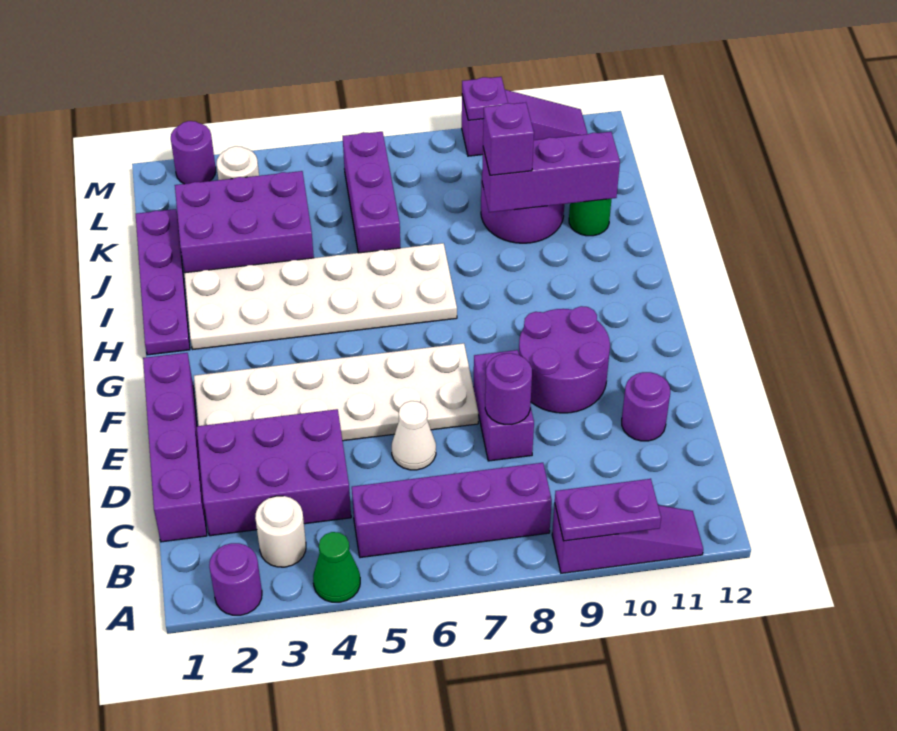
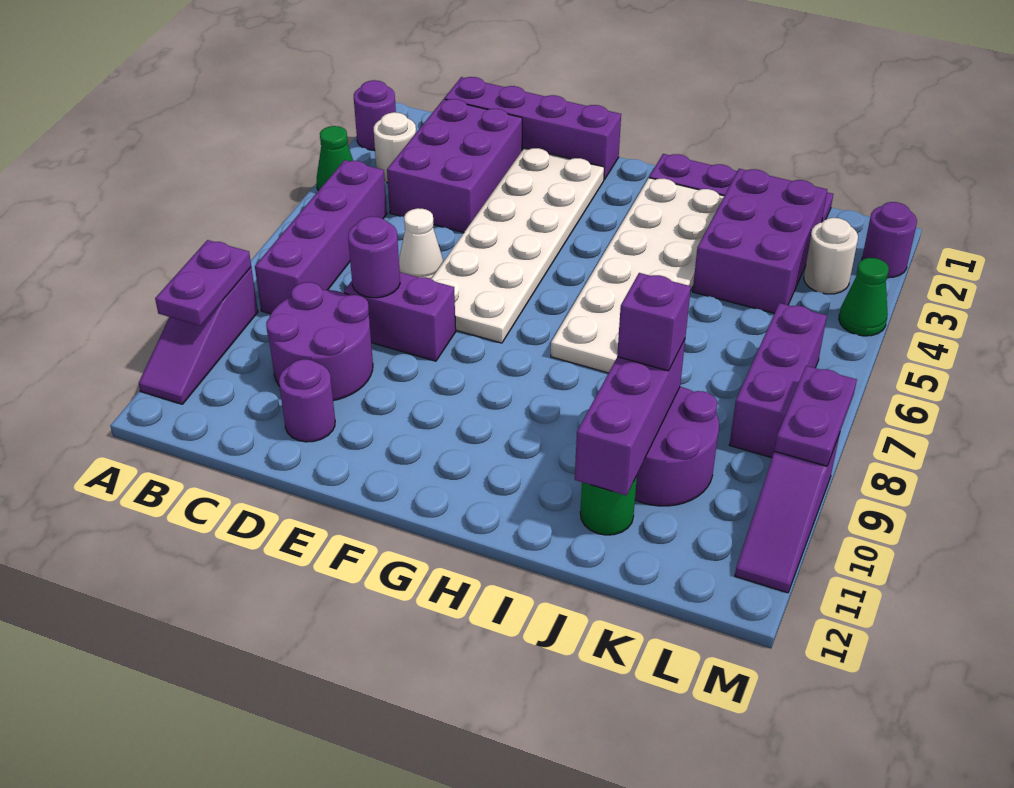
purple round brick E9:F10 level 1 -> purple round brick C9:D10 level 1
purple brick J6:L6 level 1 -> purple brick L6:L8 level 1
none -> green cone M4 level 1
purple plate M9 level 2 -> purple plate M8:M9 level 2

